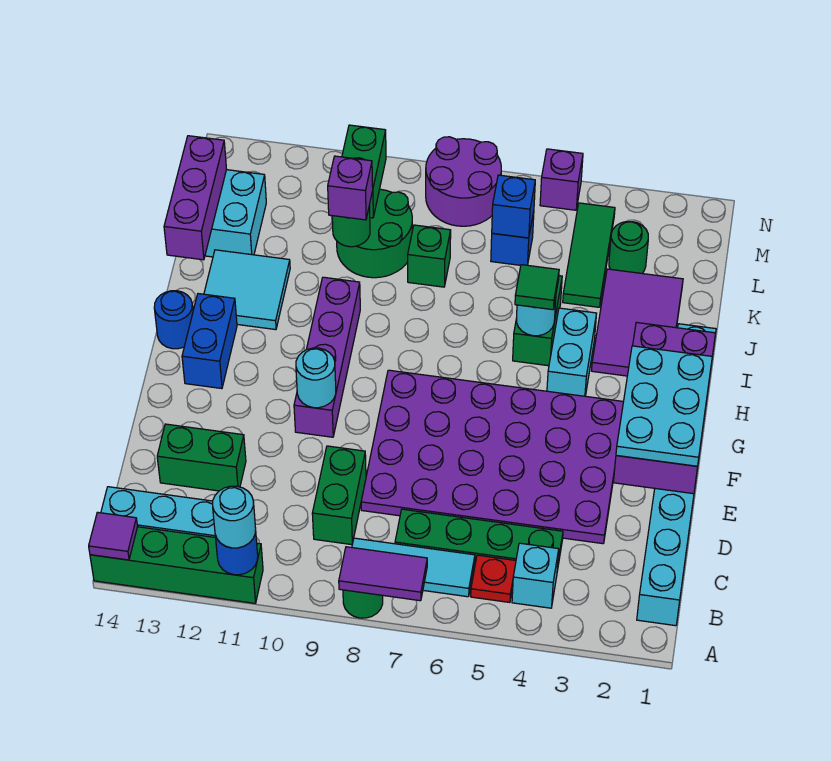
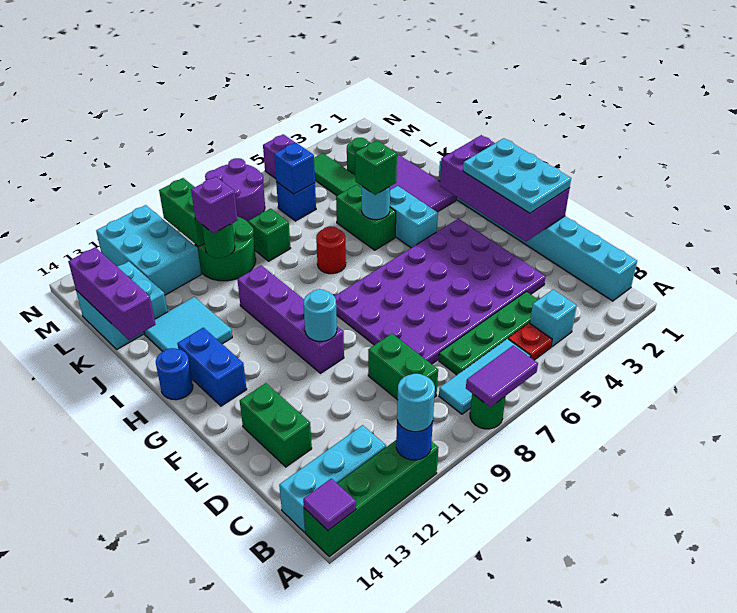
green brick D12:D13 level 1 -> green brick D13:E13 level 1
green tile I5 level 3 -> green brick I5 level 3
none -> red round brick I7 level 1
none -> cyan brick L11:N12 level 1

